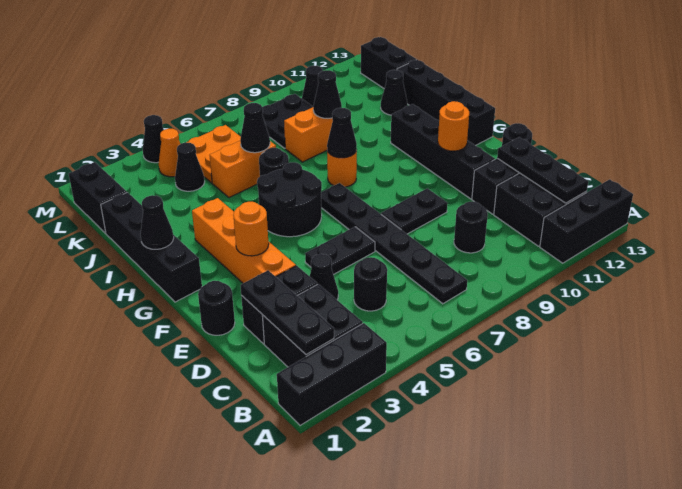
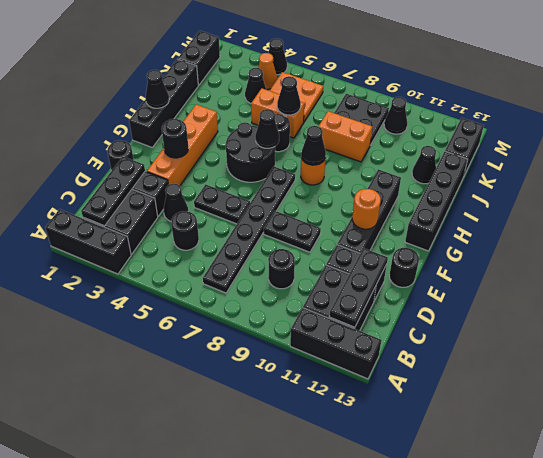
orange round brick F3 level 2 -> black round brick F3 level 2
black cone J9 level 2 -> black cone H6 level 2

